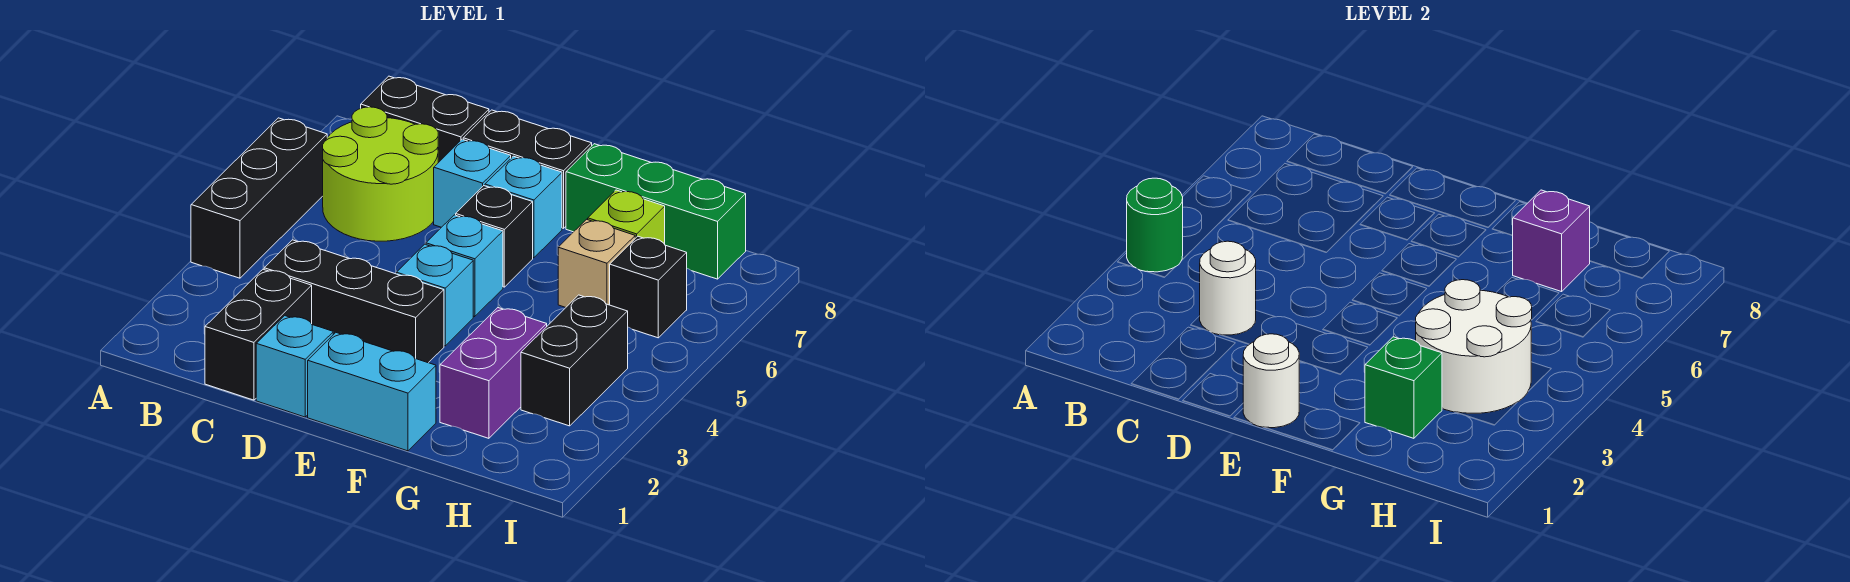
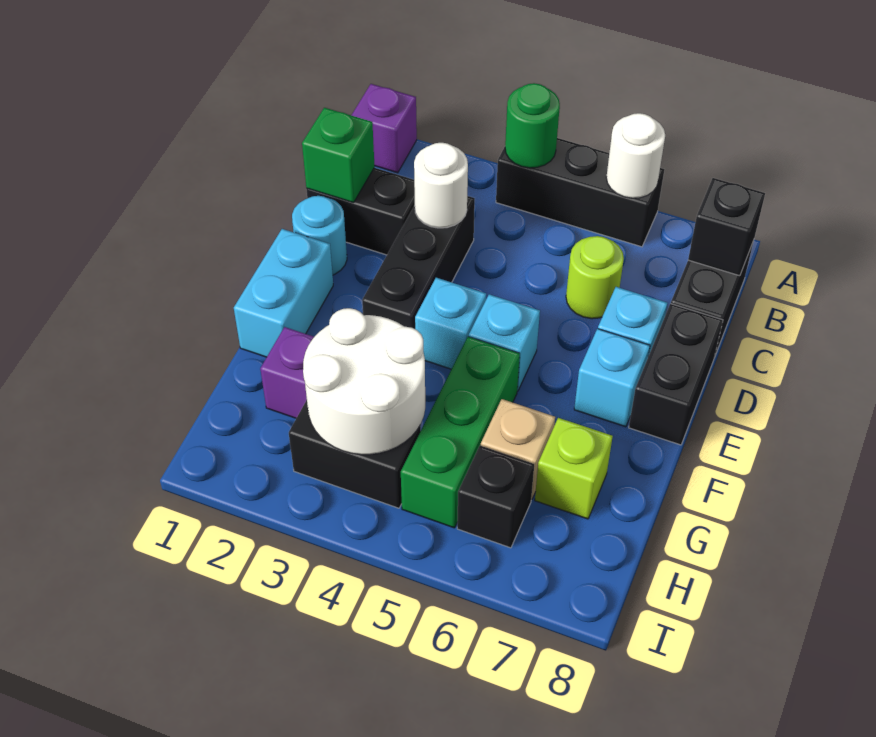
lime round brick B6:C7 level 1 -> lime round brick C6 level 1
cyan brick D1 level 1 -> cyan round brick D1 level 1
white round brick E1 level 2 -> white round brick A6 level 2
black brick E6 level 1 -> black brick B8 level 2
green brick F8:H8 level 1 -> green brick F5:H5 level 1
green brick G2 level 2 -> green brick C1 level 2
purple brick G7 level 2 -> purple brick A1 level 1

